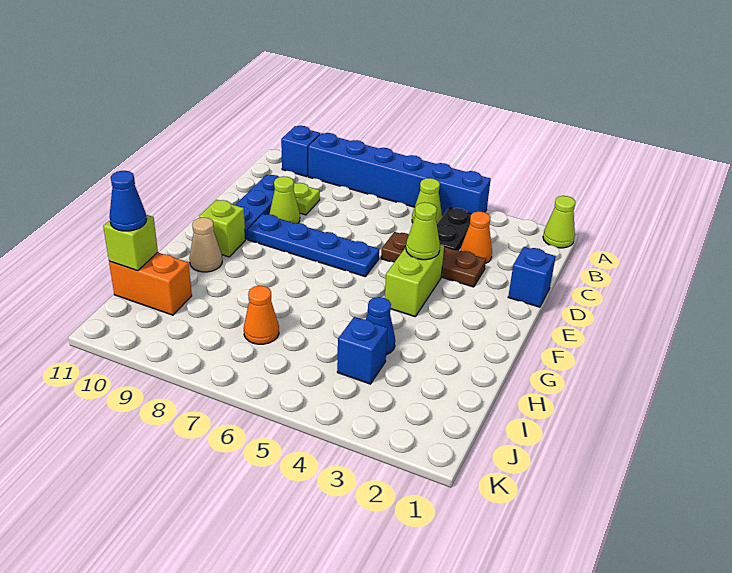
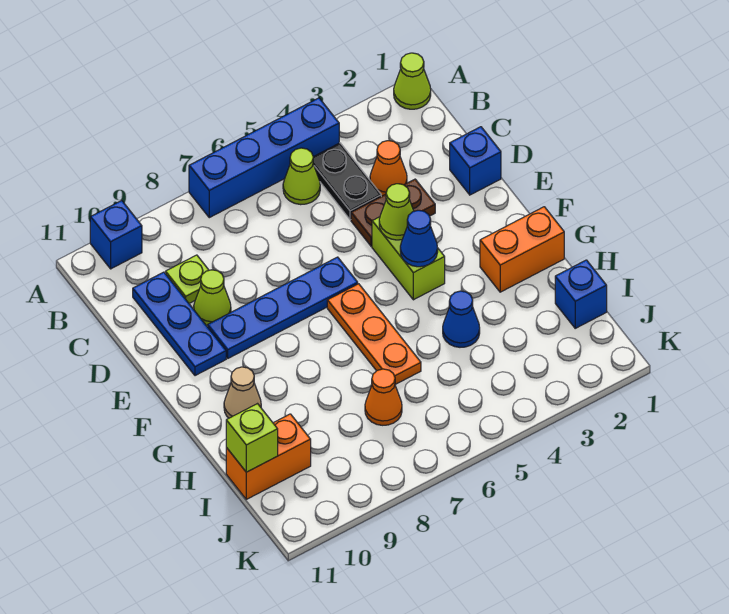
blue brick A4:A9 level 1 -> blue brick A4:A7 level 1
brown plate D3:D5 level 1 -> brown plate D3:D4 level 1
none -> orange plate F6:H6 level 1
lime brick F10 level 1 -> none
none -> orange brick G1:G2 level 1
blue brick I4 level 1 -> blue brick I1 level 1
blue cone I11 level 3 -> blue cone F4 level 2

